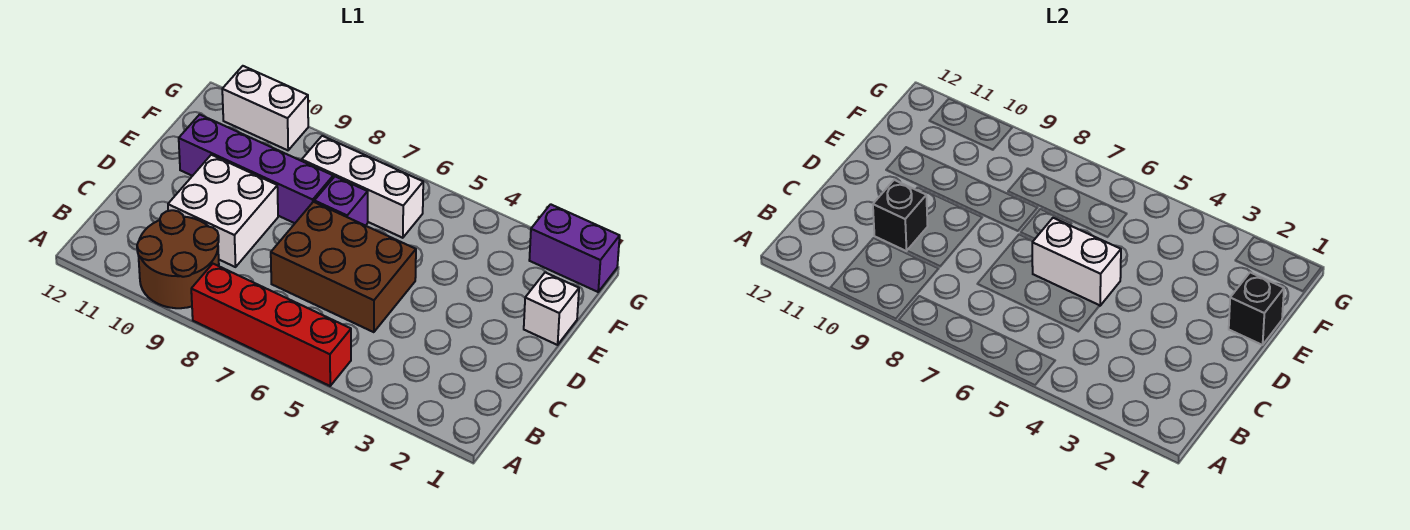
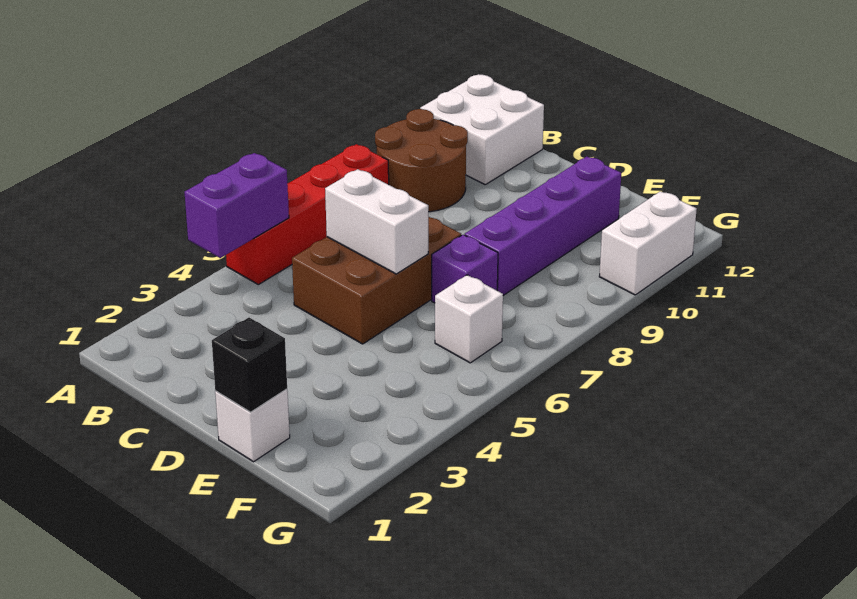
white brick C9:D10 level 1 -> white brick A11:B12 level 1
black brick C10 level 2 -> none
white brick D5:D6 level 2 -> white brick C6:D6 level 2
white brick F6:F8 level 1 -> white brick F6 level 1
purple brick G1:G2 level 1 -> purple brick A4:A5 level 2

